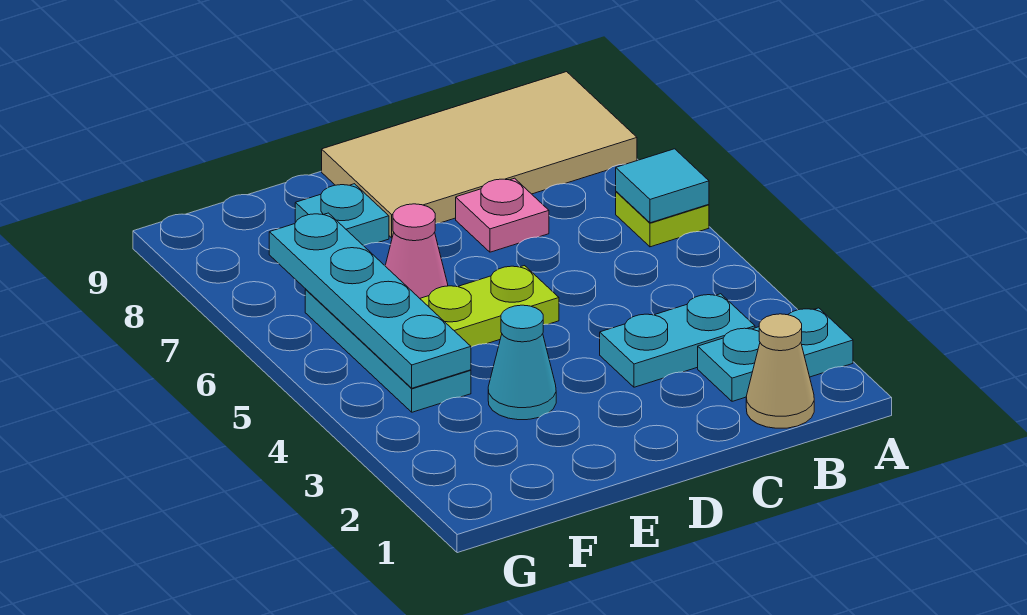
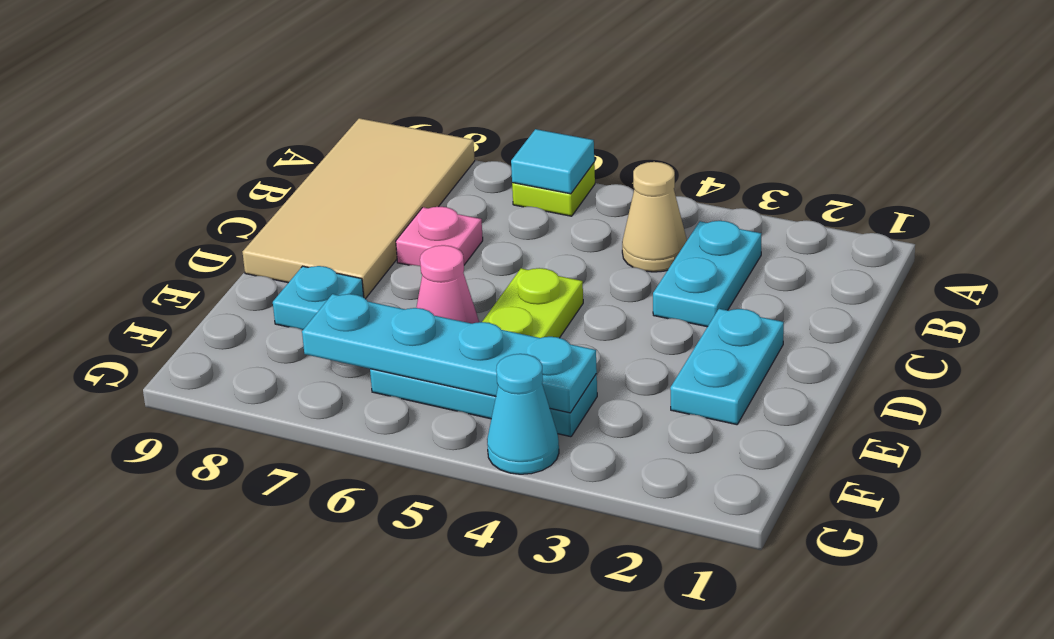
cyan plate A2:B2 level 1 -> cyan plate D2:E2 level 1
tan cone B1 level 1 -> tan cone B4 level 1
cyan cone E3 level 1 -> cyan cone G4 level 1

